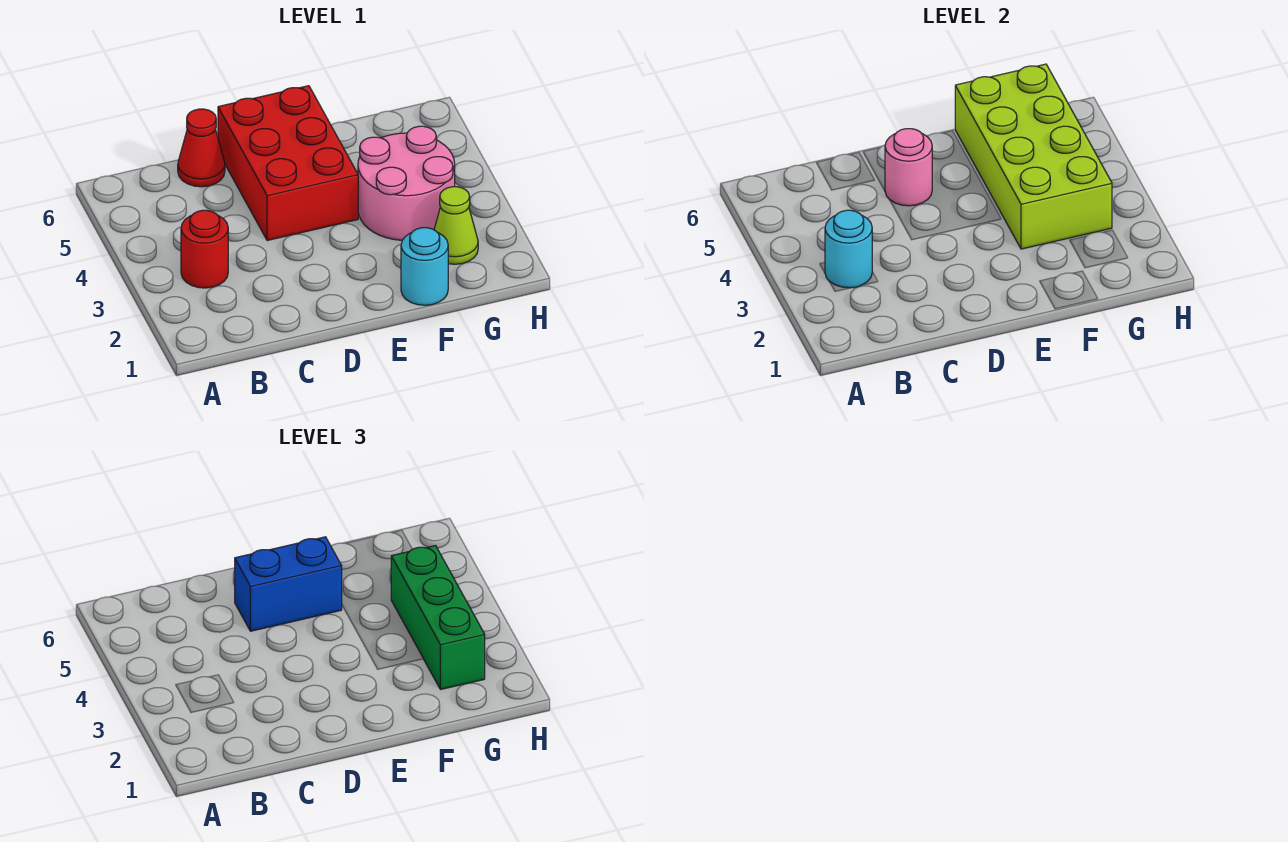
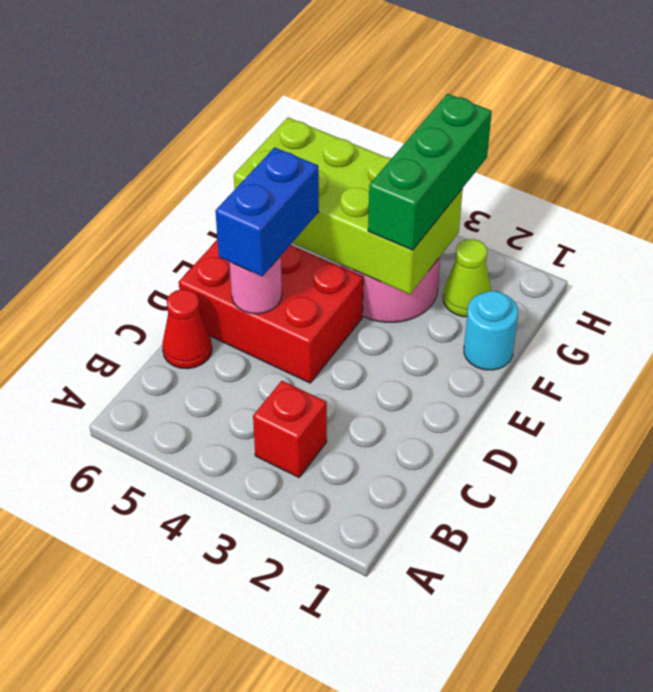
red round brick B3 level 1 -> red brick B3 level 1
cyan round brick B3 level 2 -> none
green brick G2:G4 level 3 -> green brick F3:H3 level 3

